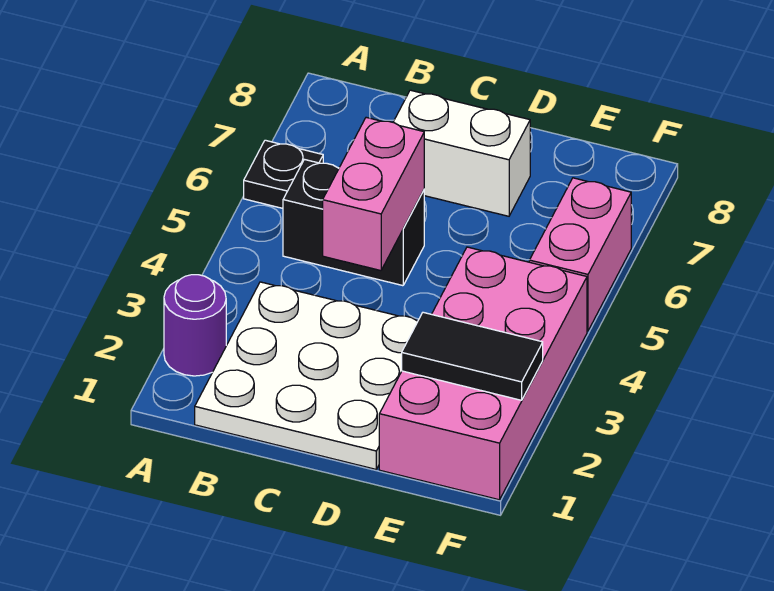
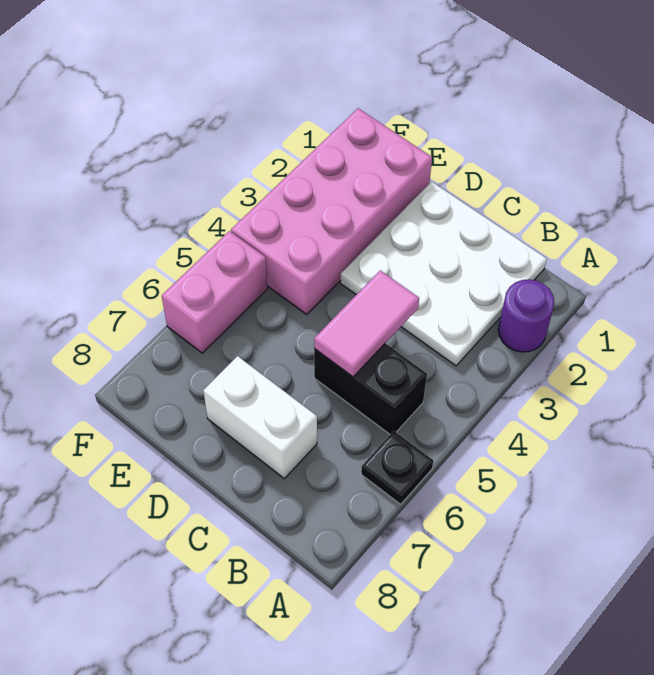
pink brick C4:C5 level 2 -> pink tile C4:C5 level 2
black tile E2:F2 level 2 -> none

